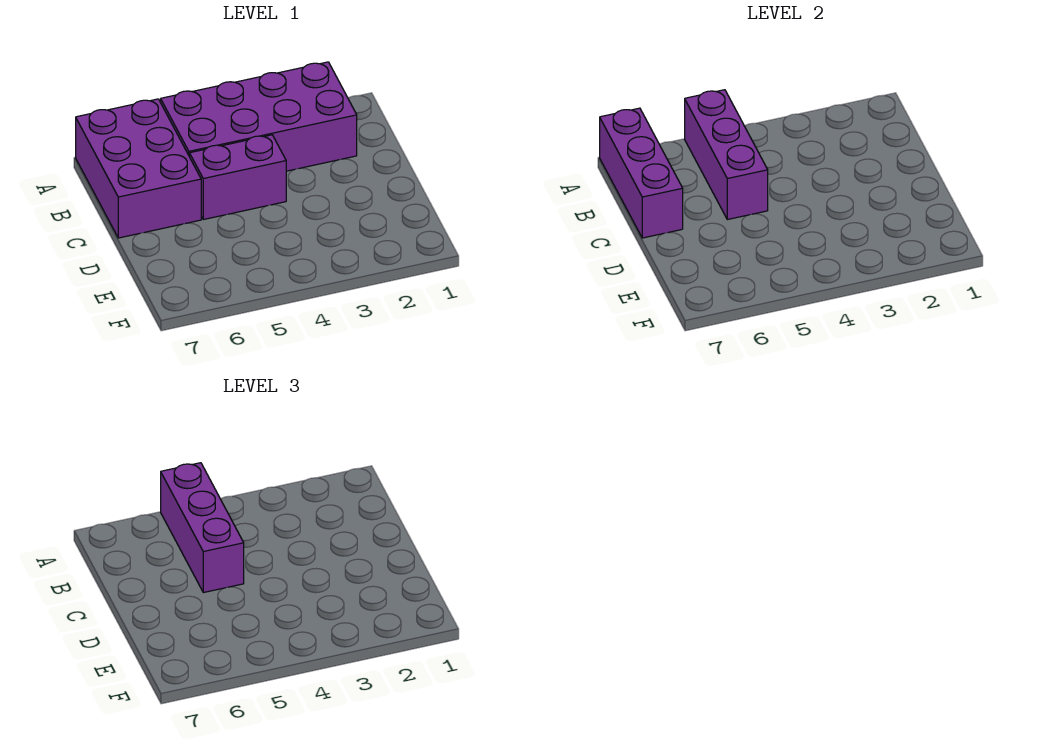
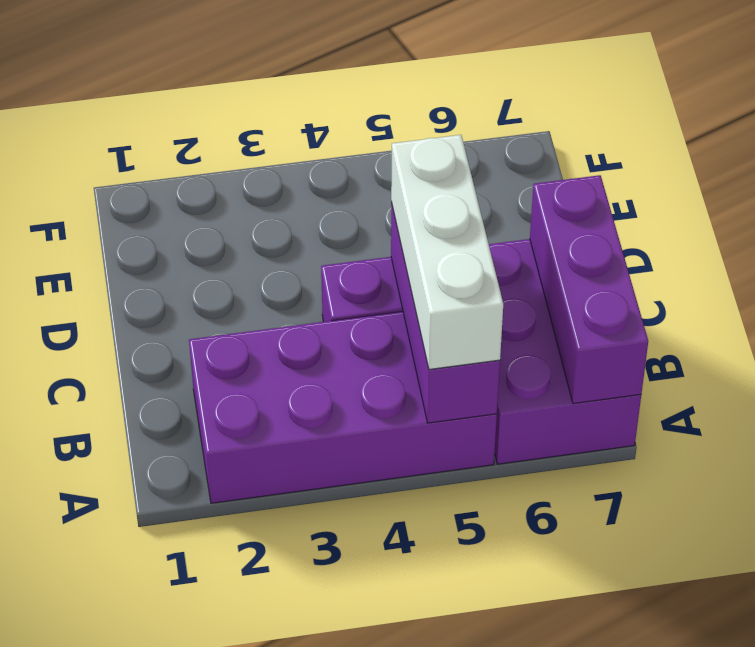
purple brick A5:C5 level 3 -> white brick A5:C5 level 3

